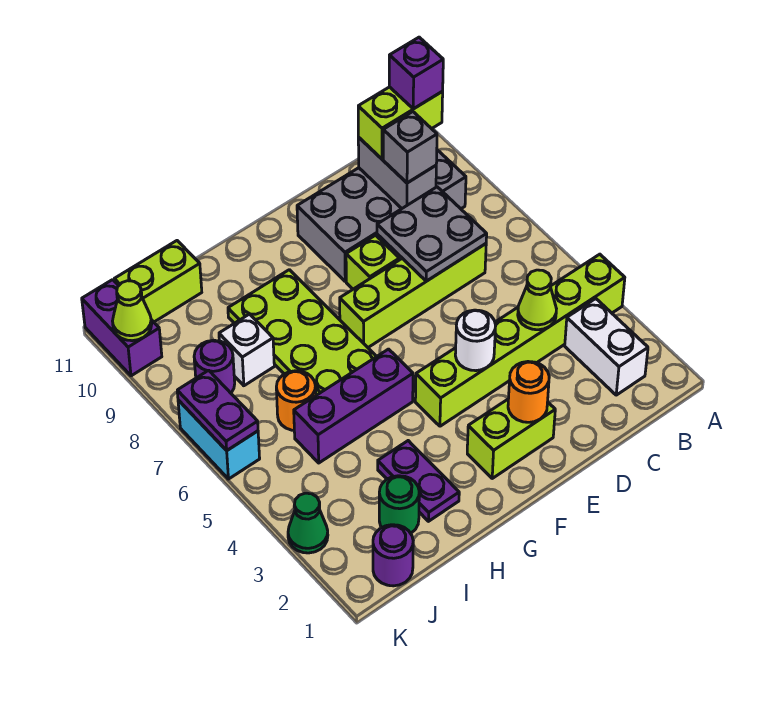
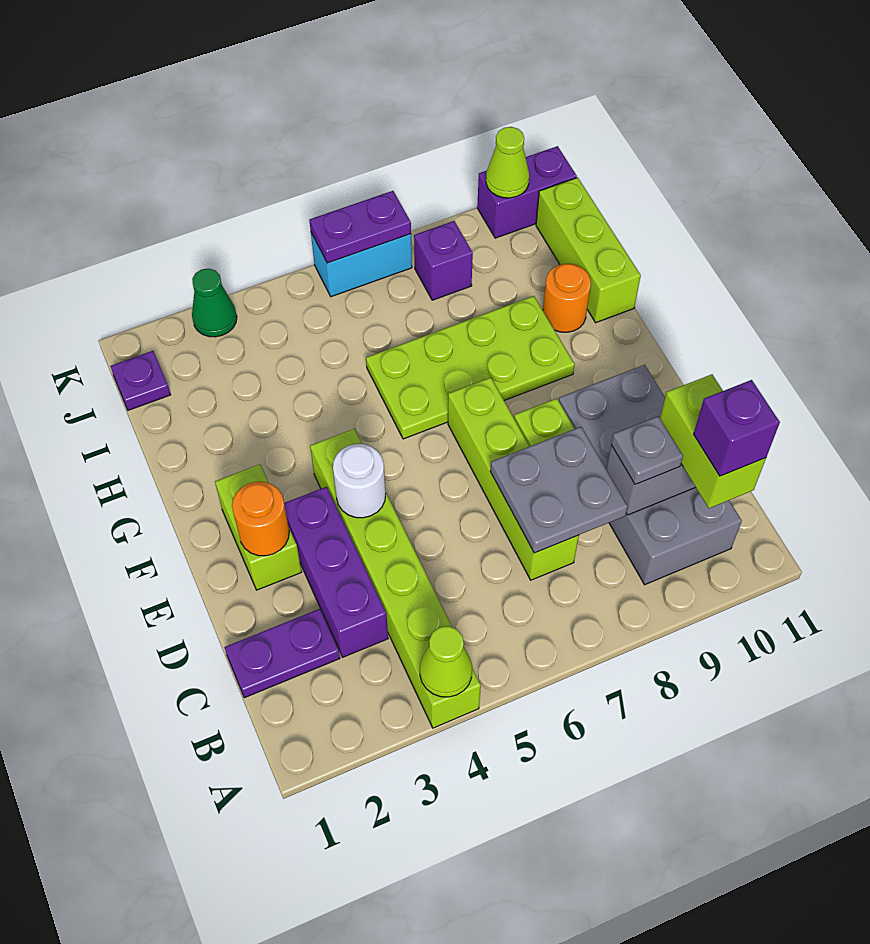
white brick B2:B3 level 1 -> none
lime cone C4 level 2 -> lime cone A4 level 2
grey brick C9 level 3 -> grey plate C9 level 3
purple brick G5:I5 level 1 -> purple brick C3:E3 level 1
purple plate H2:H3 level 1 -> purple plate C1:C2 level 1
green round brick I2 level 1 -> none
orange round brick I6 level 1 -> orange round brick H10 level 1
white brick I8 level 1 -> none
lime brick I11:J11 level 1 -> lime brick H11:J11 level 1
purple round brick J1 level 1 -> purple plate J1 level 1
purple round brick J8 level 1 -> purple brick J8 level 1

